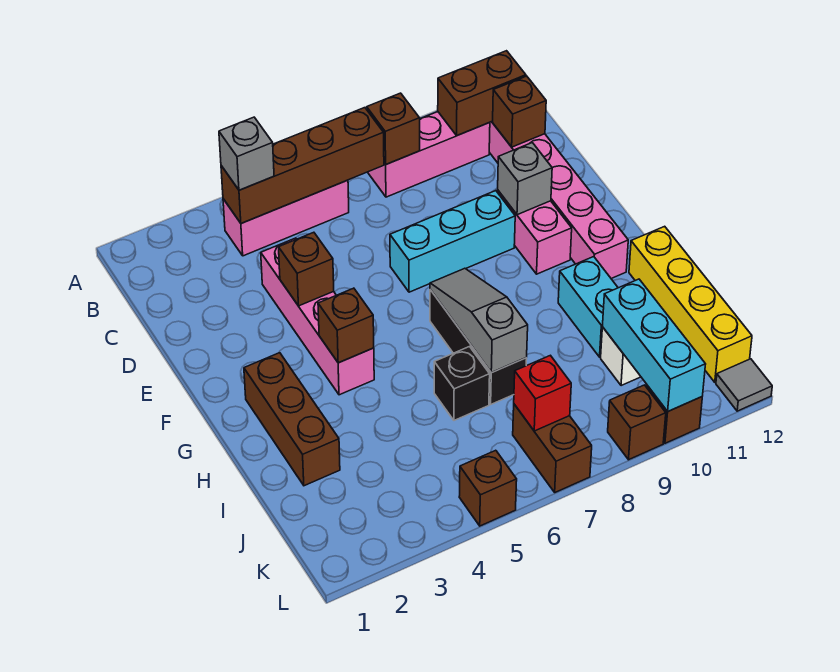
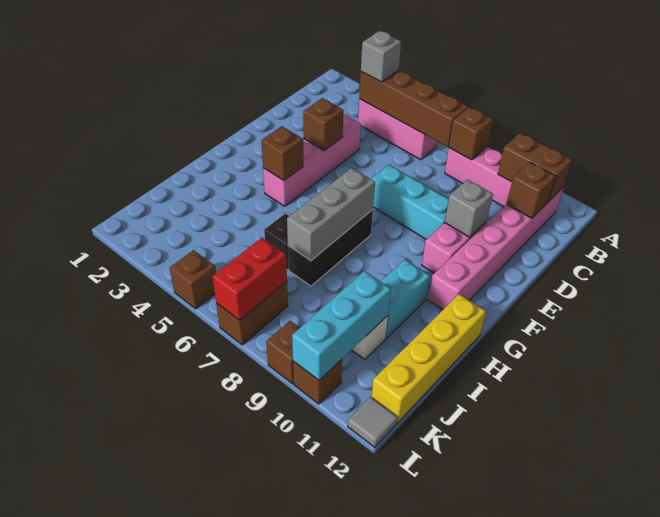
brown brick G2:I2 level 1 -> none
grey slope G7:I7 level 2 top I -> grey brick G7:I7 level 2
red brick K7 level 2 -> red brick K7:L7 level 2

